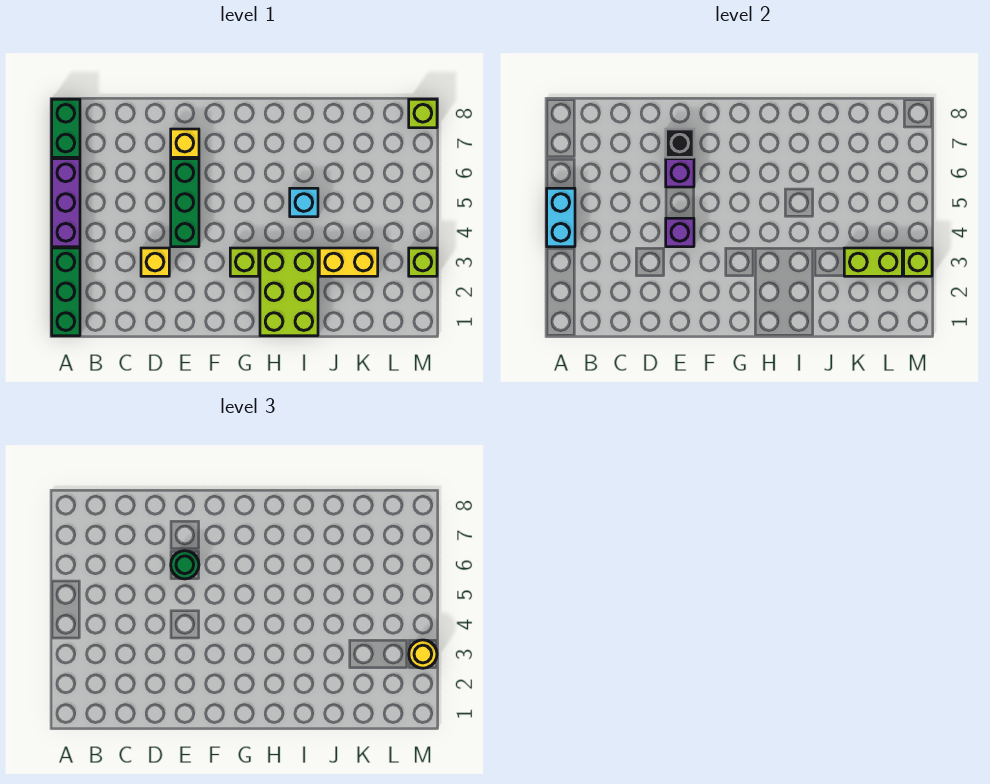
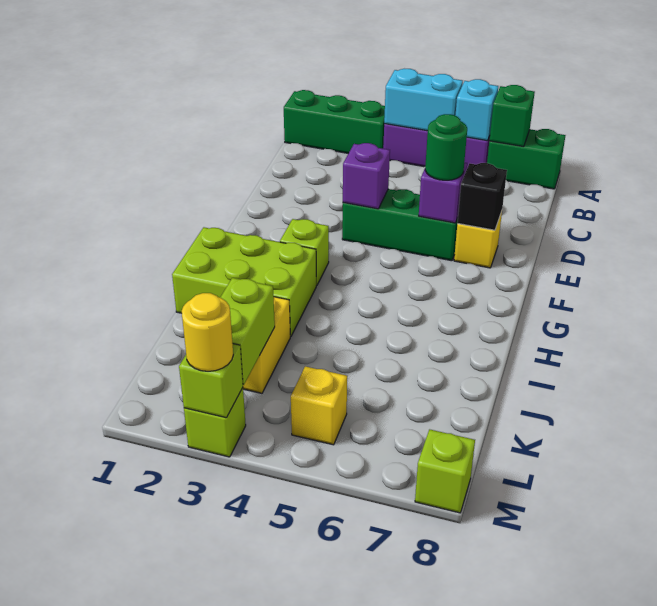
none -> green brick A7 level 2
yellow brick D3 level 1 -> yellow brick L5 level 1
cyan brick I5 level 1 -> cyan brick A6 level 2

